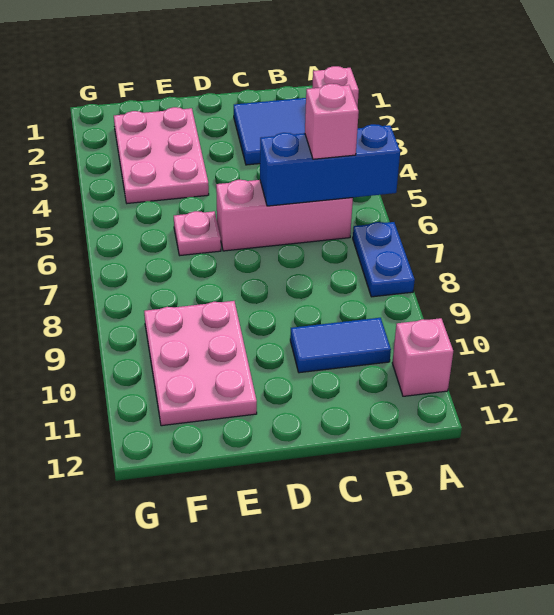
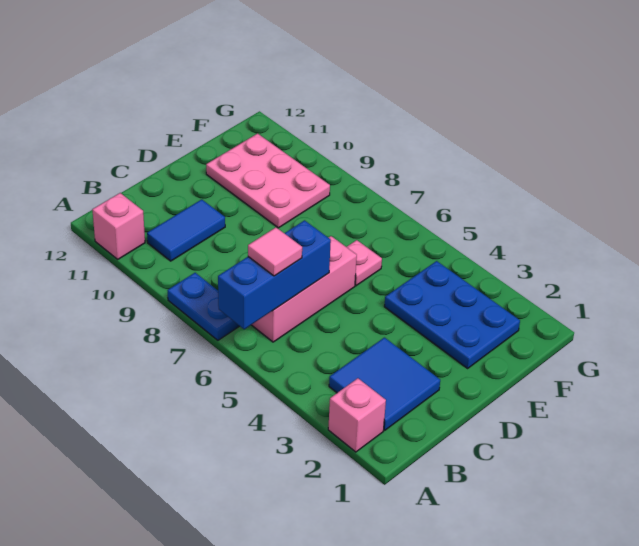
pink brick B6 level 3 -> pink tile B6 level 3
pink plate E2:F4 level 1 -> blue plate E2:F4 level 1

